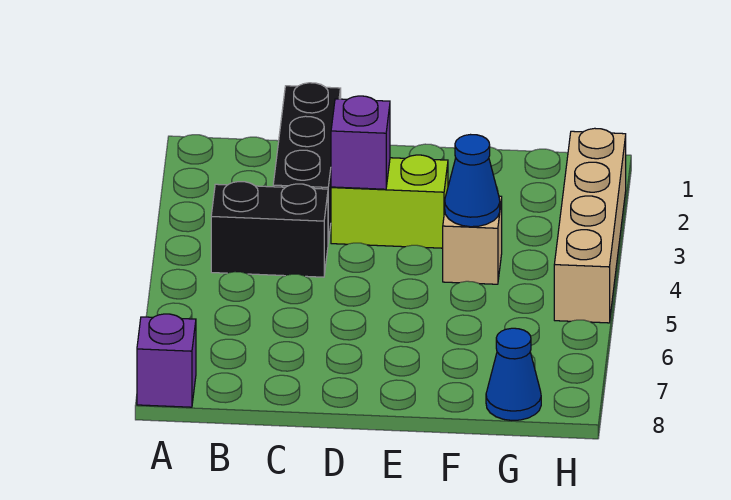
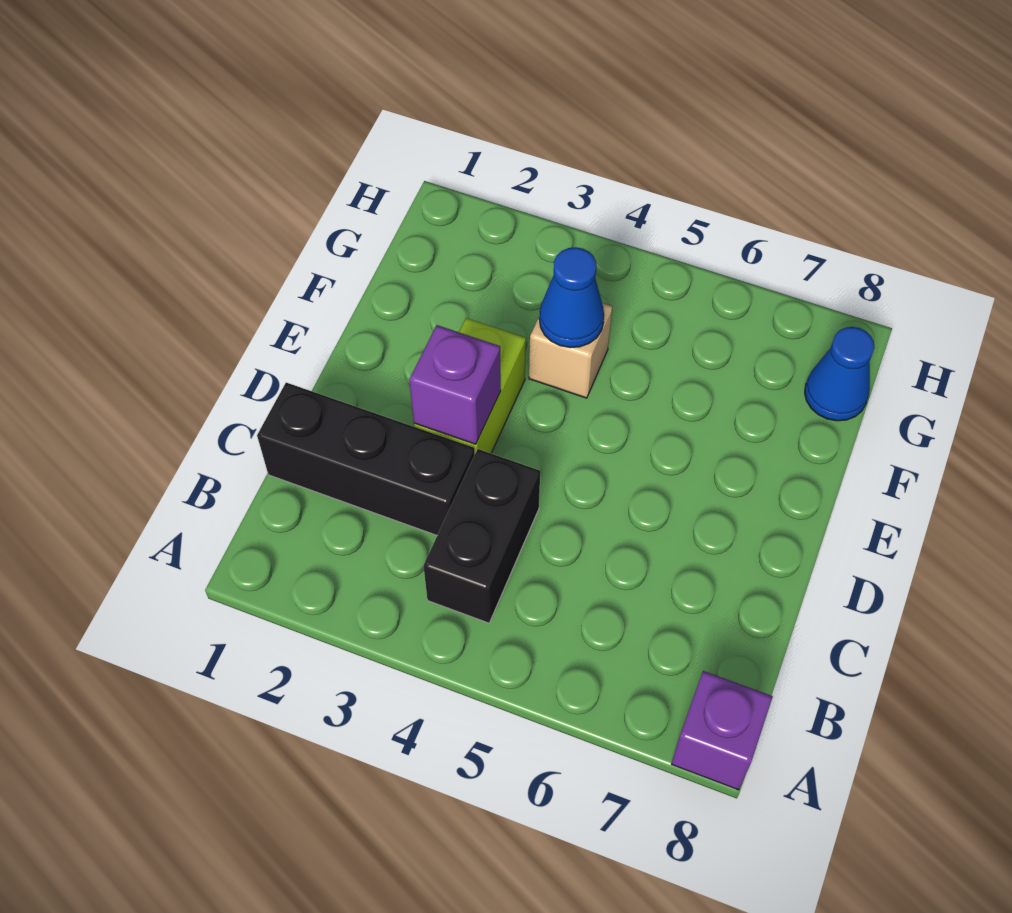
tan brick H2:H5 level 1 -> none

